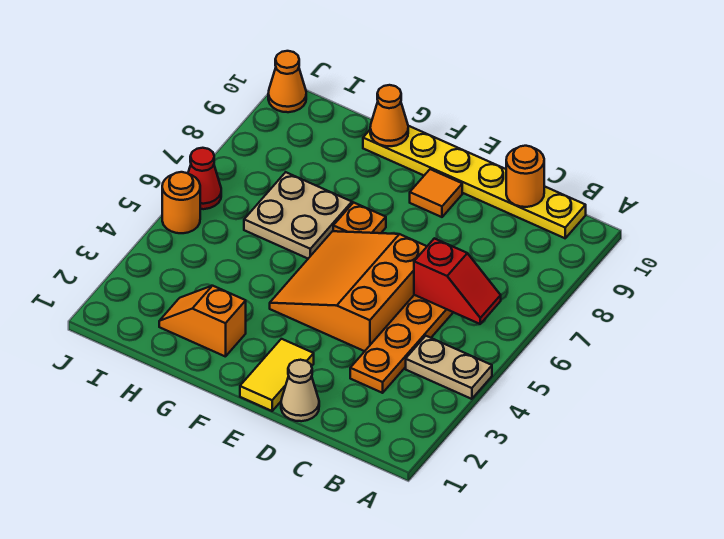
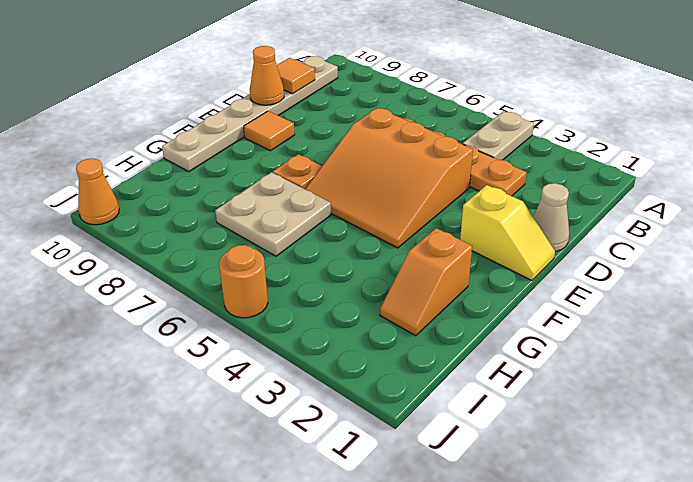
red slope B6:C6 level 2 top C -> none
yellow plate B10:G10 level 1 -> tan plate B10:G10 level 1
orange round brick C10 level 2 -> orange tile C10 level 2
yellow tile E1:E2 level 1 -> yellow slope E1:E2 level 1 top 2
orange cone G10 level 2 -> orange cone D10 level 2
red cone J6 level 1 -> none

